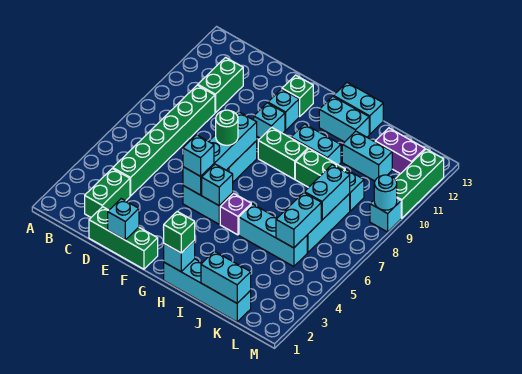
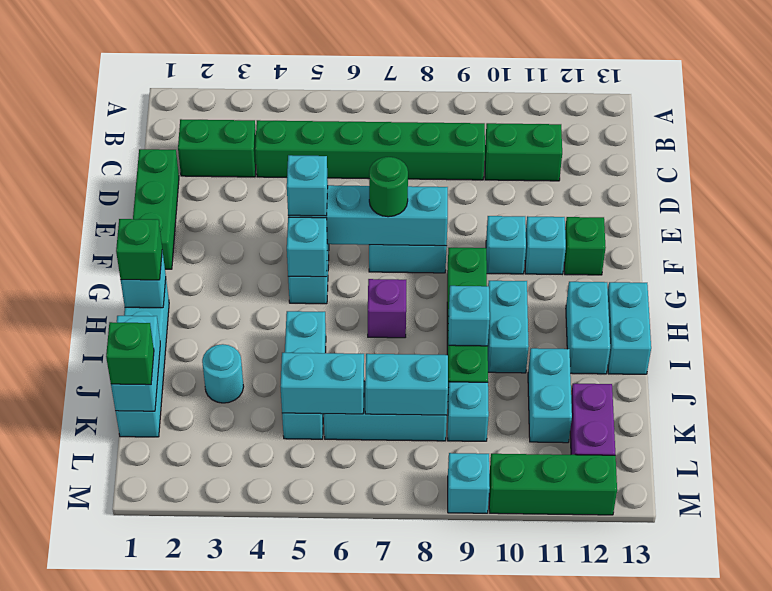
cyan brick E1 level 2 -> cyan brick I9 level 2
purple brick H5 level 1 -> purple brick H7 level 1
none -> green brick K1 level 3
cyan round brick M9 level 2 -> cyan round brick J3 level 1

